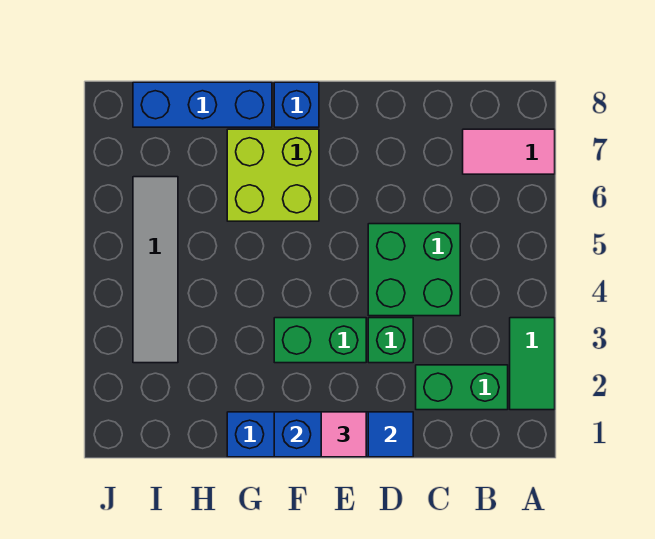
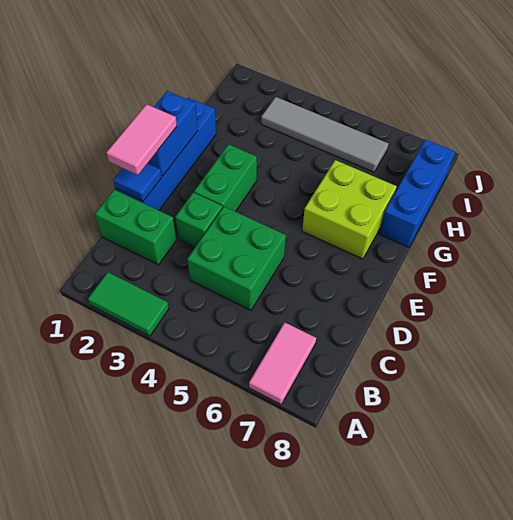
green brick B2:C2 level 1 -> green brick C1:C2 level 1
pink tile E1 level 3 -> pink tile D1:E1 level 3
blue brick F8 level 1 -> none

